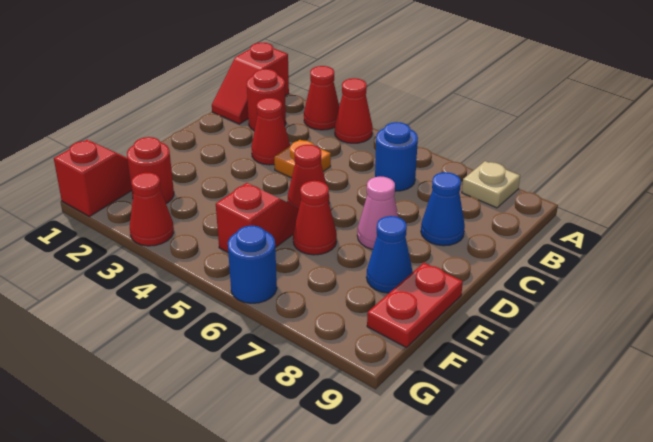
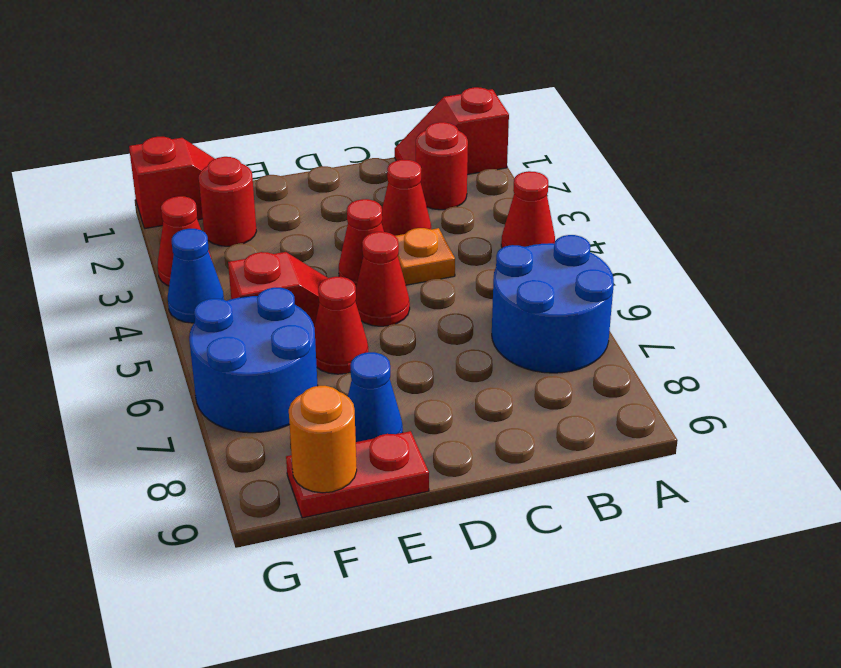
red cone A3 level 1 -> red cone D4 level 1
tan plate A8 level 1 -> none
blue round brick B6 level 1 -> blue round brick A6:B7 level 1
blue cone C8 level 1 -> blue cone G4 level 1
pink cone D7 level 1 -> none
none -> orange round brick F9 level 2
blue round brick G6 level 1 -> blue round brick F6:G7 level 1

